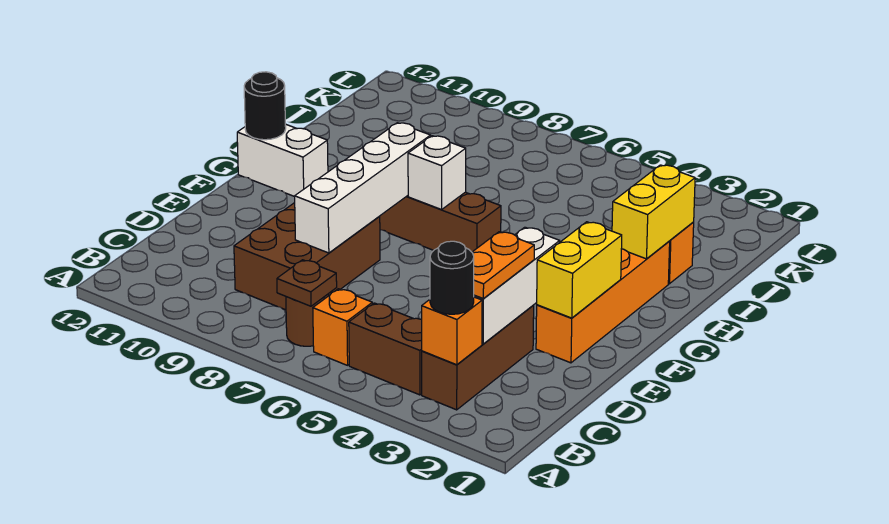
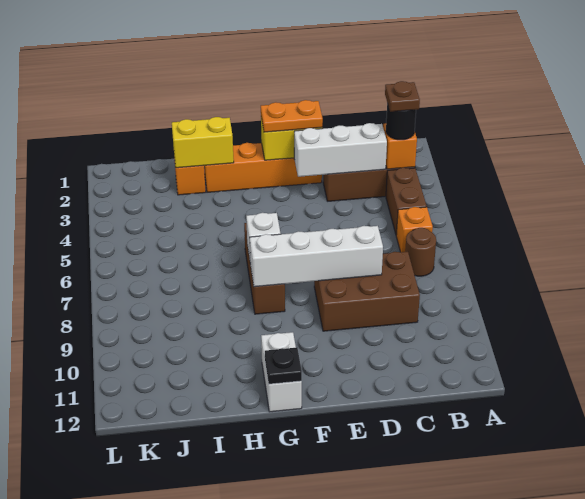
brown plate B7 level 2 -> brown plate B3 level 4
orange plate C3:D3 level 3 -> orange plate E2:F2 level 3
black round brick G12 level 2 -> black plate G12 level 2

